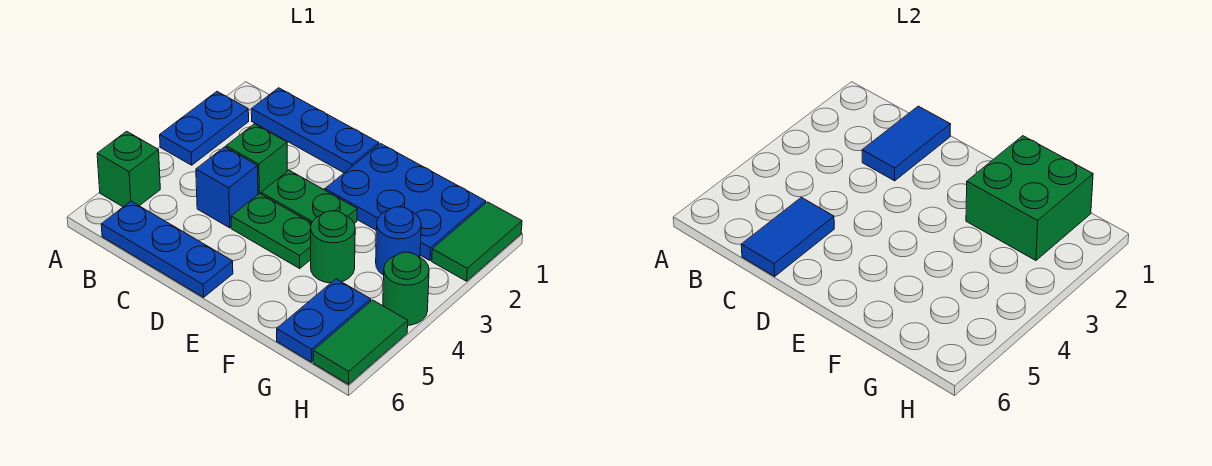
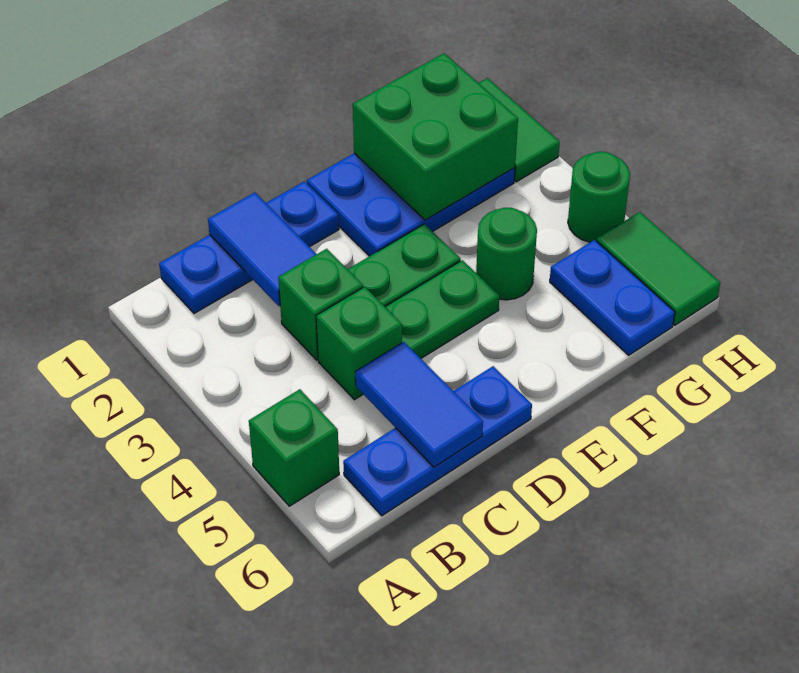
blue plate A2:A3 level 1 -> none
blue brick C4 level 1 -> green brick C4 level 1
blue round brick G3 level 1 -> none

